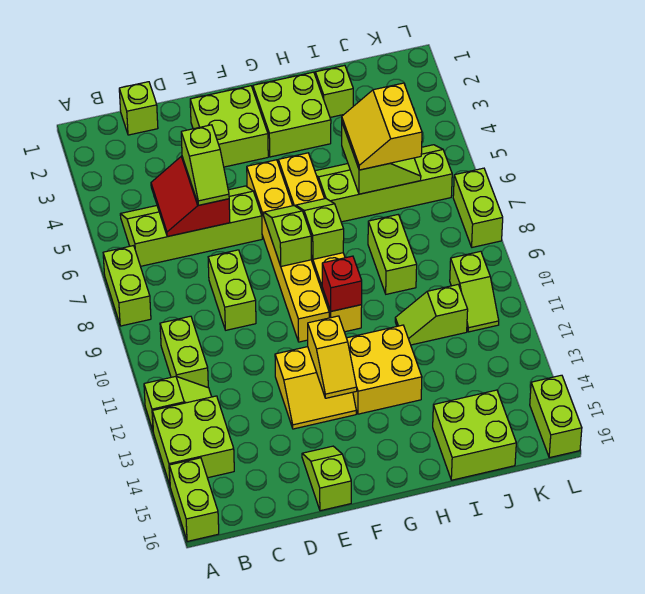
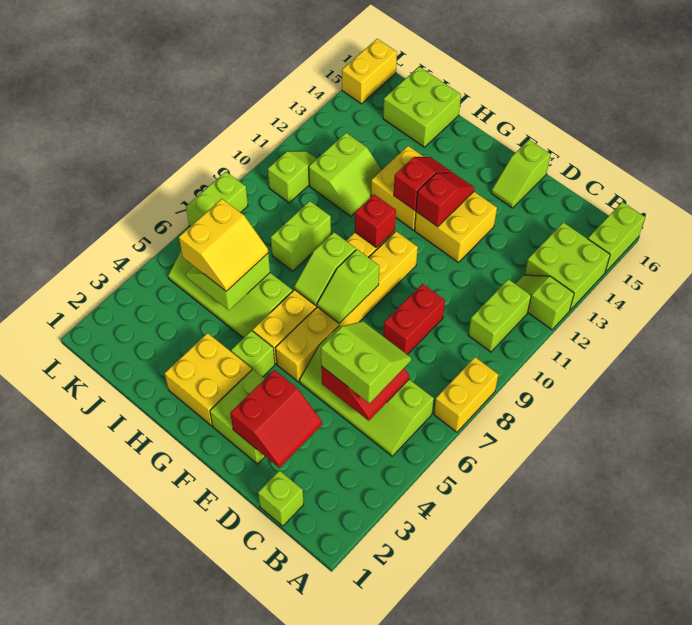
lime brick A7:A8 level 1 -> yellow brick A7:A8 level 1
none -> red slope D2:E3 level 2 top E
lime slope D5:D6 level 3 top 5 -> lime slope C5:D6 level 3 top 5
lime brick D8:D9 level 1 -> red brick D8:D9 level 1
yellow slope E12:F13 level 1 top 12 -> yellow brick E12:F13 level 1
yellow slope F12:F13 level 2 top 12 -> red slope F12:F13 level 2 top 12
lime brick G2:H3 level 1 -> yellow brick G2:H3 level 1
none -> red slope G12:G13 level 2 top 12
lime brick I2 level 1 -> lime brick G4 level 1
lime slope I11:J11 level 1 top J -> lime slope I11:J12 level 1 top J
lime brick L15:L16 level 1 -> yellow brick L15:L16 level 1

